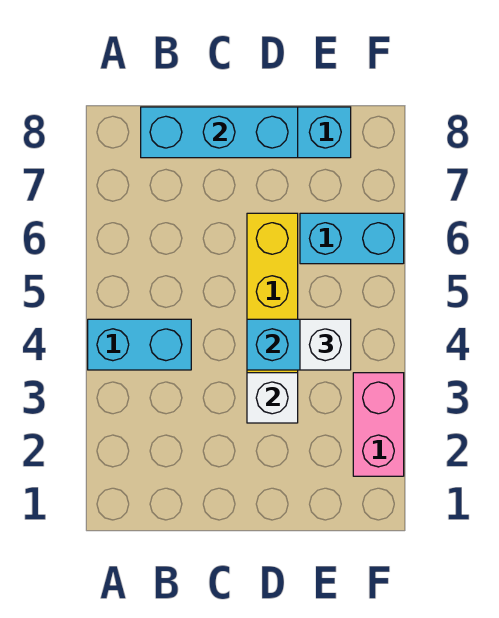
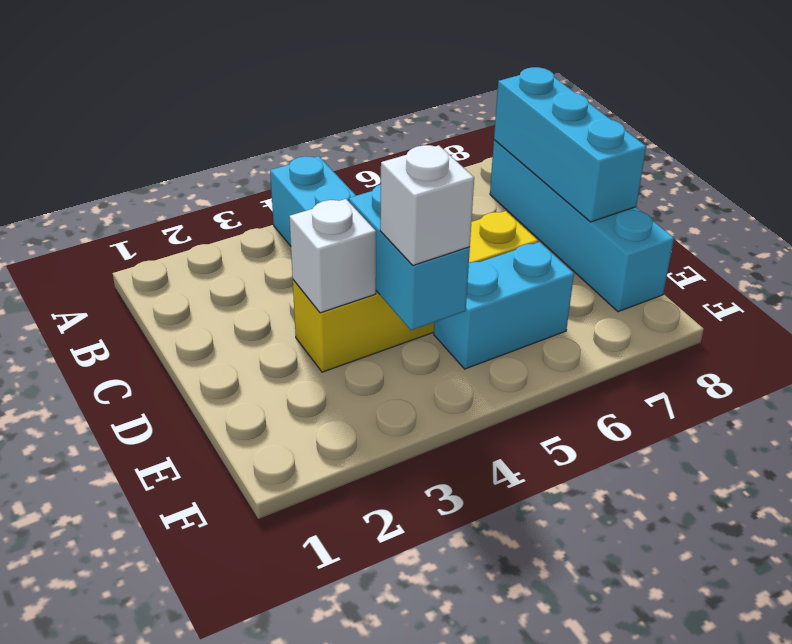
cyan brick E6:F6 level 1 -> cyan brick E5:E6 level 1
pink brick F2:F3 level 1 -> none

